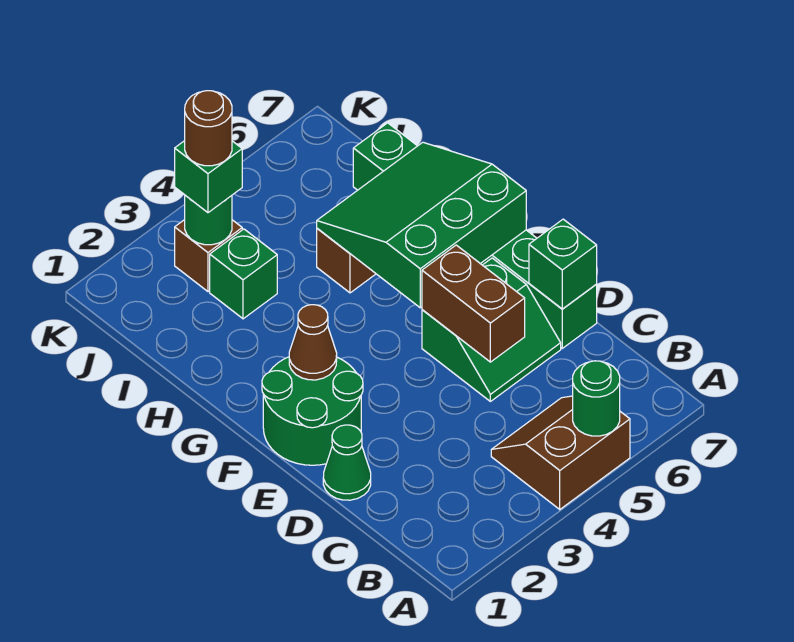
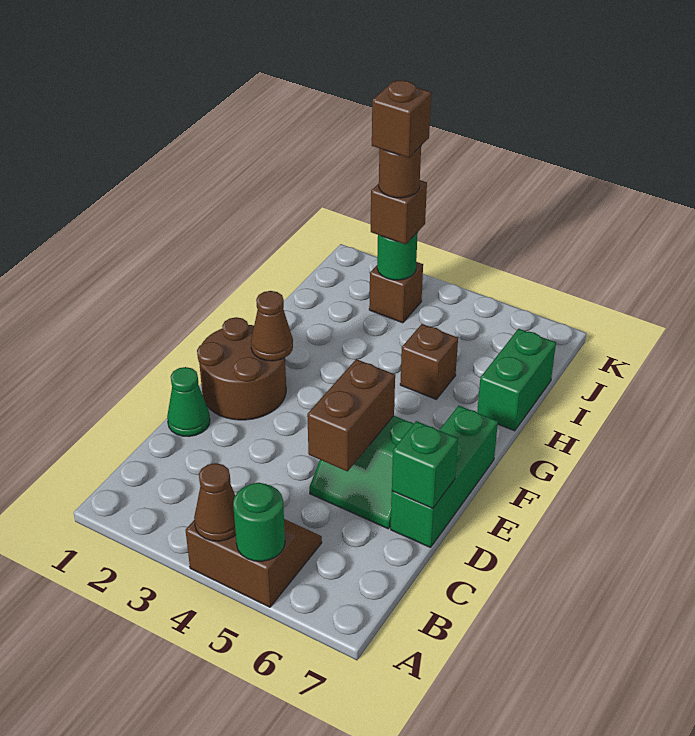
none -> brown cone A4 level 2
green round brick E1:F2 level 1 -> brown round brick E1:F2 level 1
green slope F5:H7 level 2 top F -> none
green brick I3 level 1 -> none
green brick J3 level 3 -> brown brick J3 level 3
none -> brown brick J3 level 5

